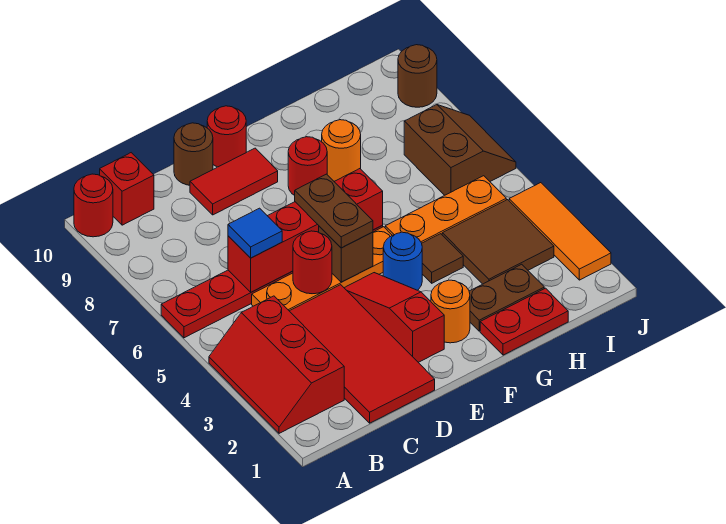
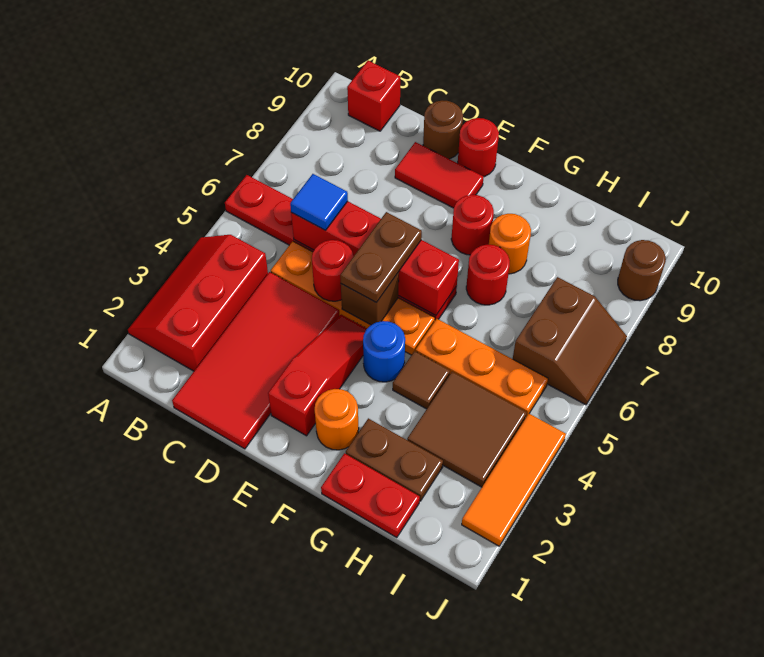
red round brick A10 level 1 -> red round brick G7 level 1

